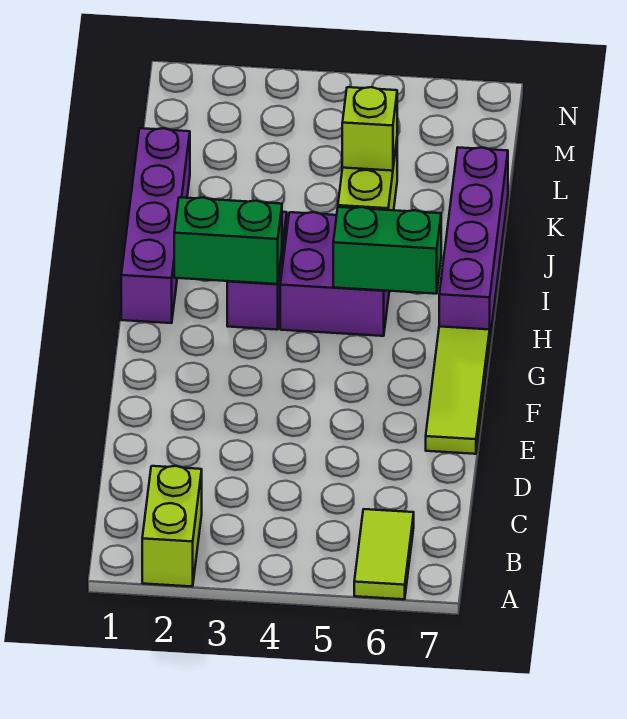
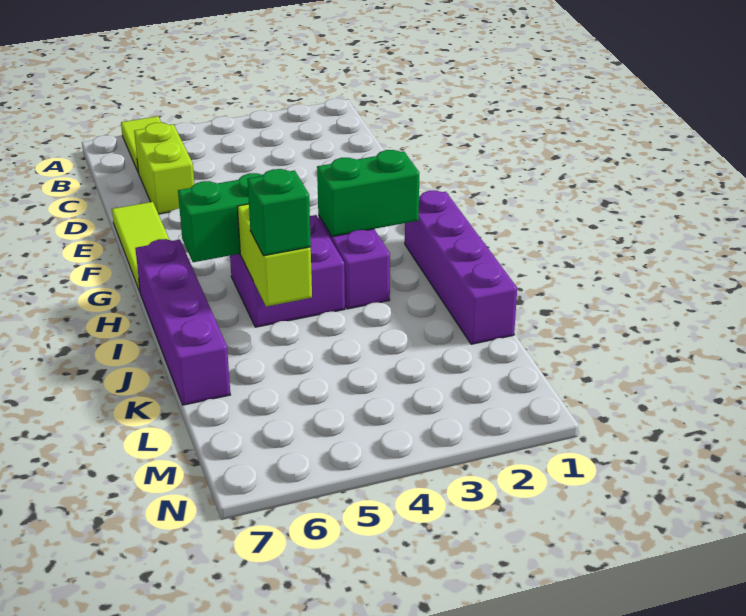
lime brick A2:B2 level 1 -> lime brick C6:D6 level 1
lime brick J5 level 3 -> green brick J5 level 3

